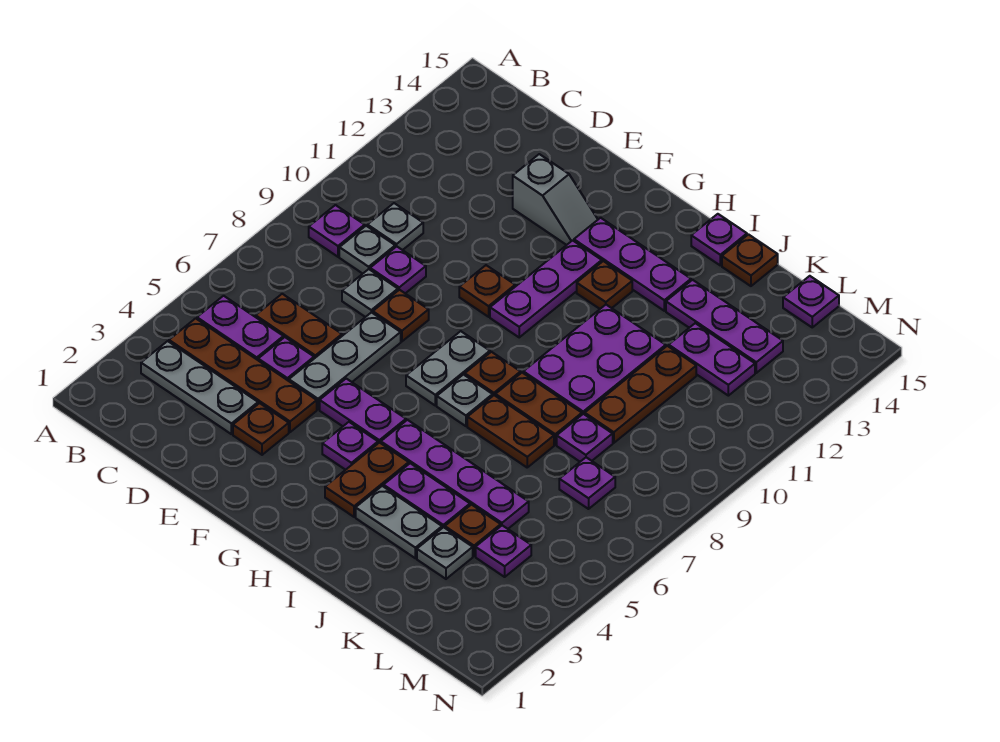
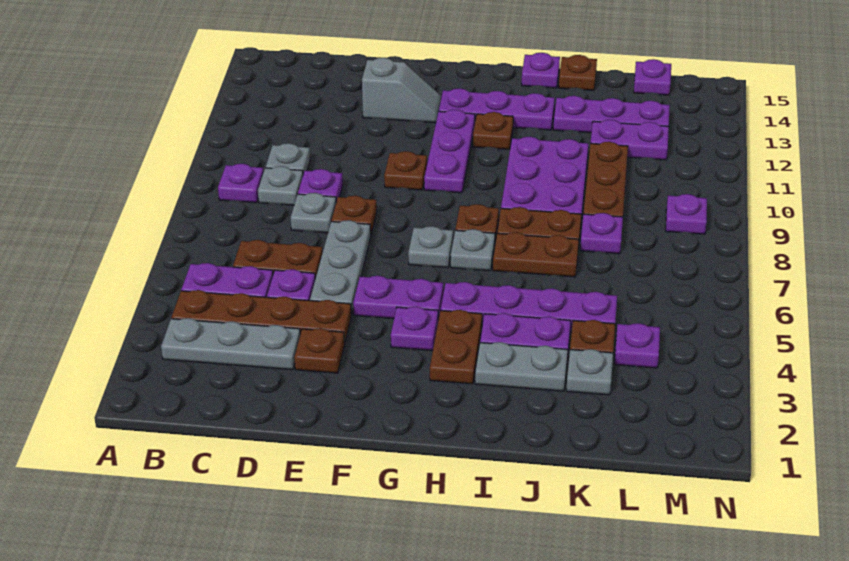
grey plate G7:G8 level 1 -> grey plate G7 level 1
purple plate L7 level 1 -> purple plate M9 level 1

